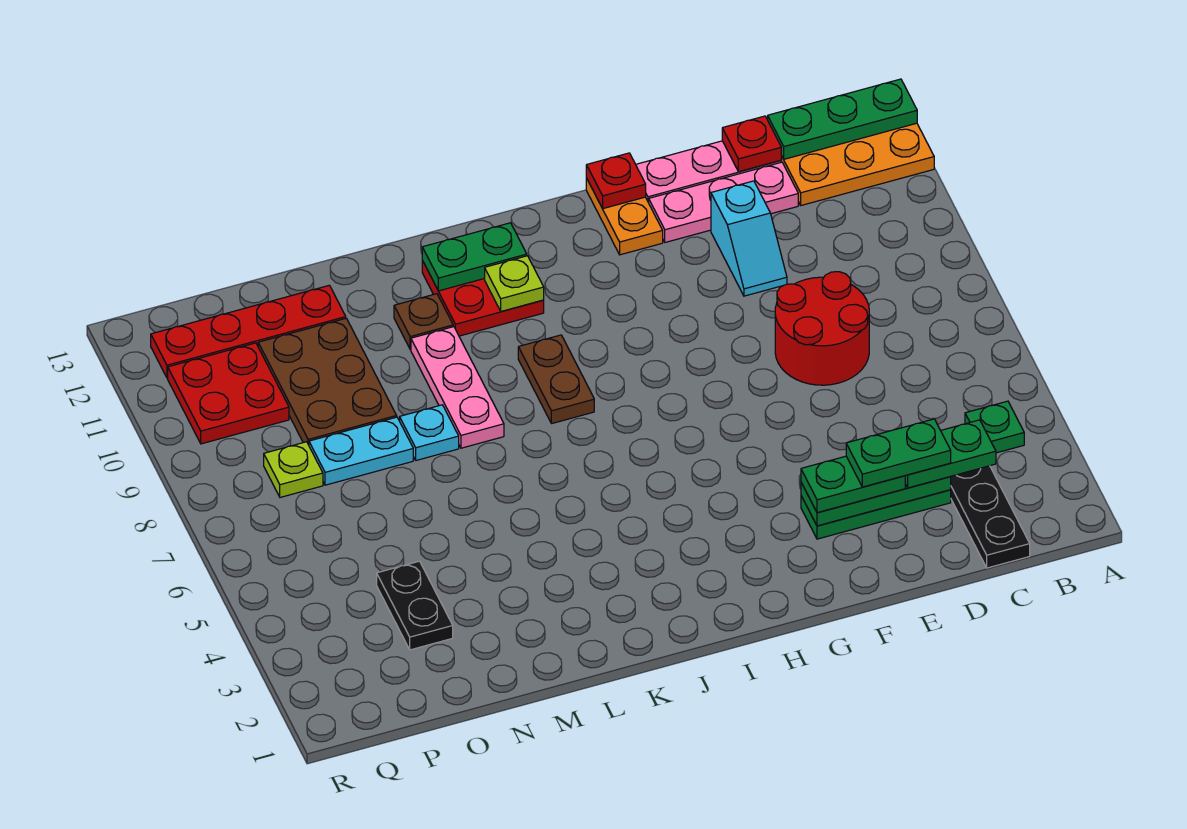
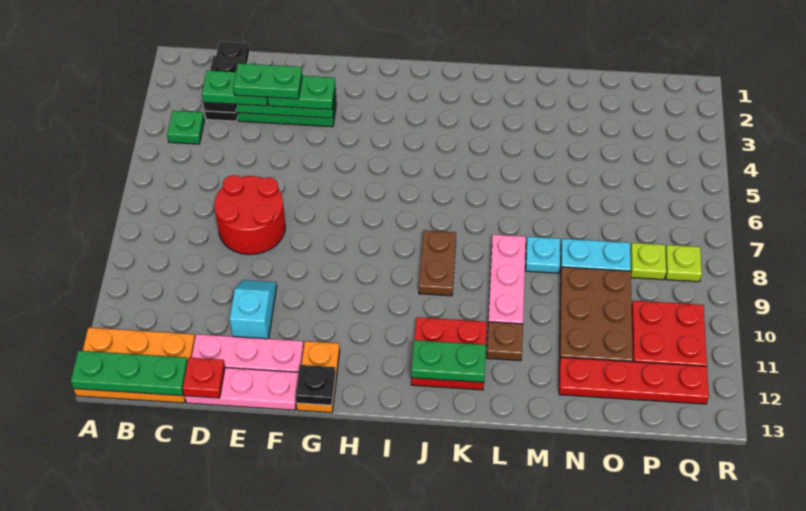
red plate G13 level 2 -> black plate G13 level 2
lime plate J11 level 2 -> lime plate Q8 level 1
black plate O3:O4 level 1 -> black plate C2:C3 level 2

